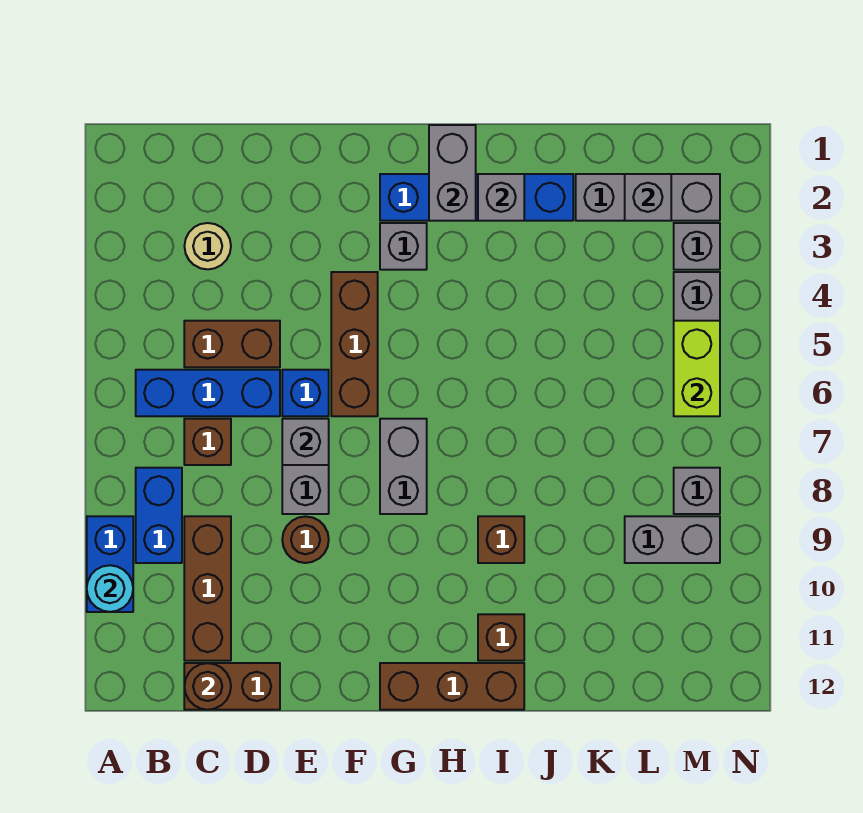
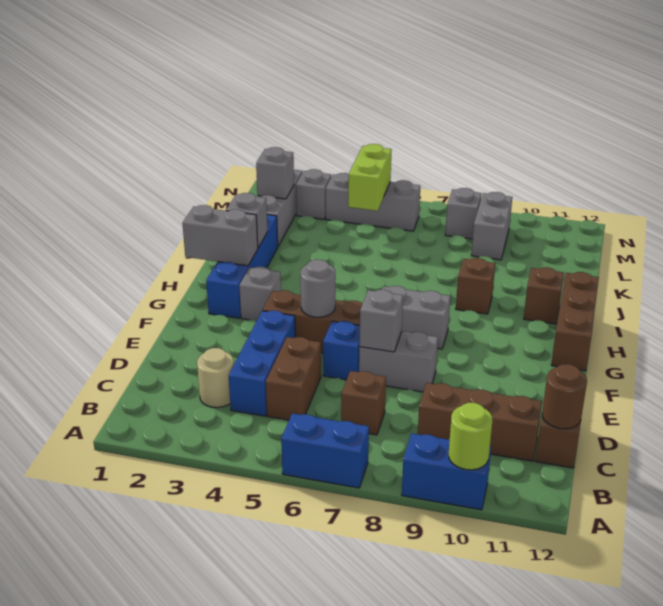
cyan round brick A10 level 2 -> lime round brick A10 level 2
blue brick B6:D6 level 1 -> blue brick C4:E4 level 1
blue brick B8:B9 level 1 -> blue brick A6:A7 level 1
brown round brick E9 level 1 -> none
none -> grey round brick F5 level 2
lime brick M5:M6 level 2 -> lime brick L5:M5 level 2

